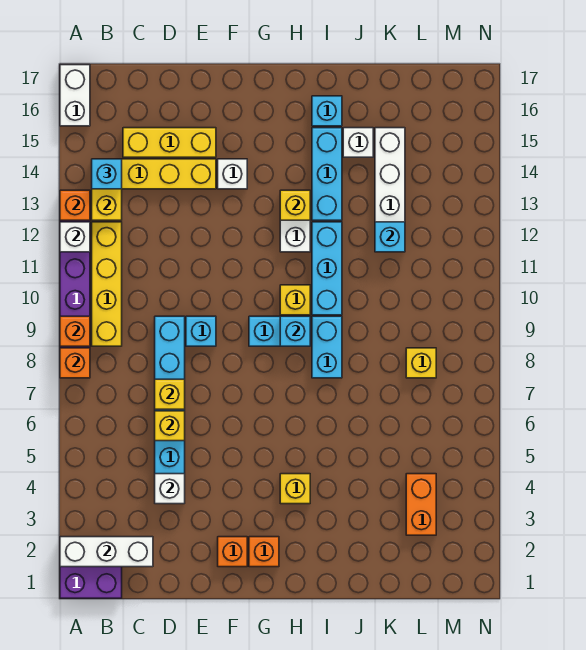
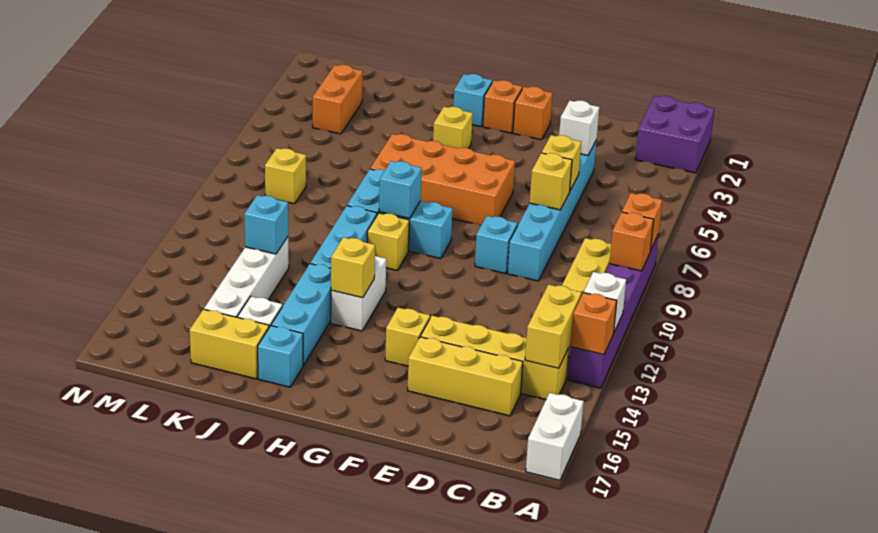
white brick A2:C2 level 2 -> none
cyan brick B14 level 3 -> cyan brick H2 level 1
none -> orange brick F6:I7 level 1
white brick F14 level 1 -> yellow brick F14 level 1
none -> yellow brick J16:K16 level 1

